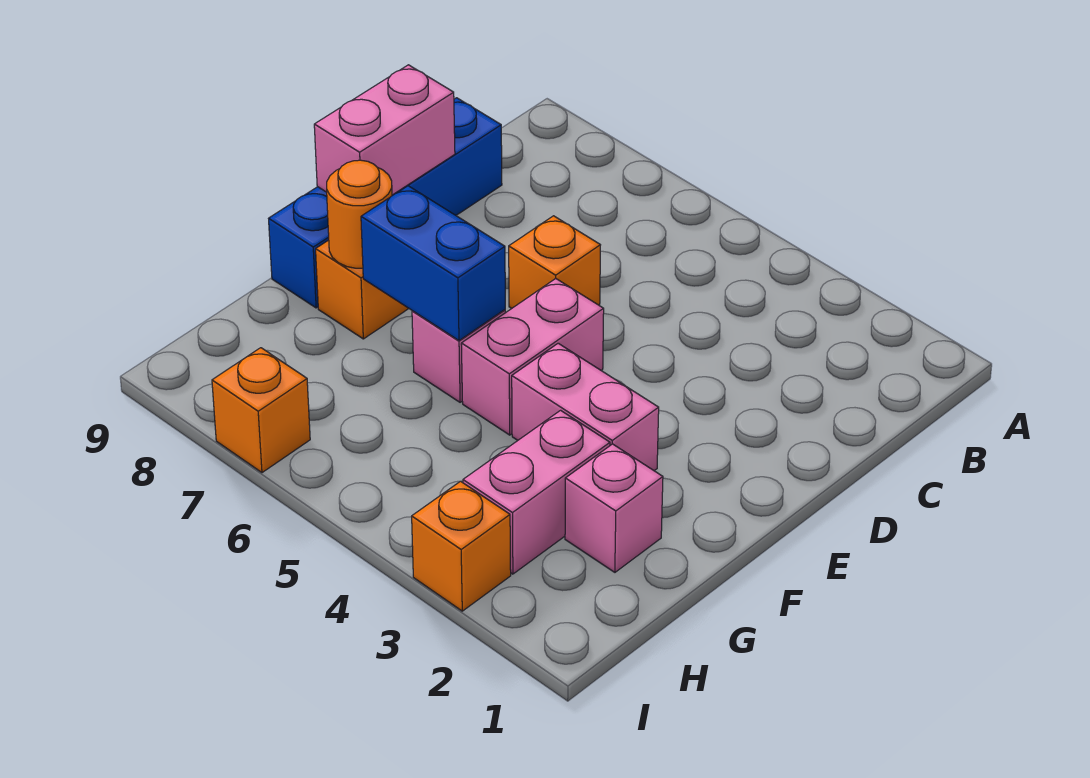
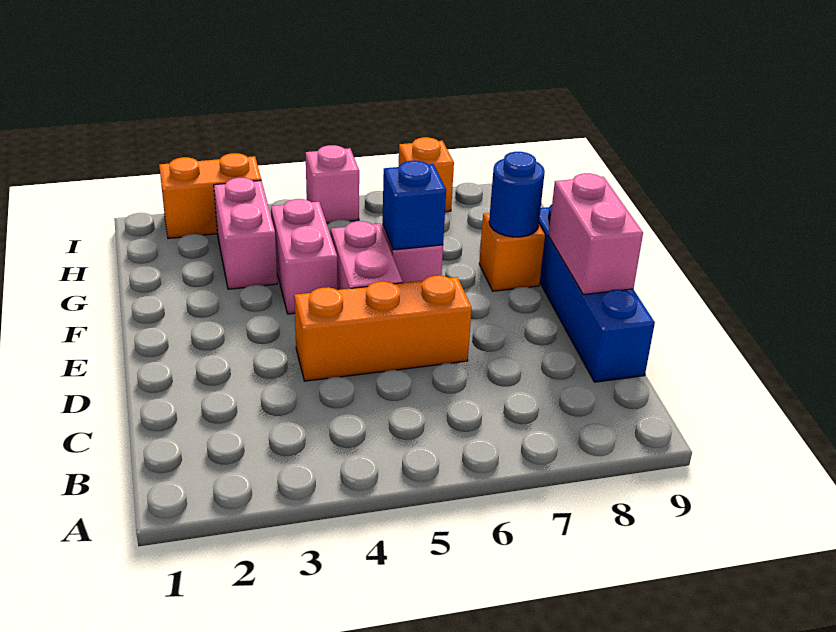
orange brick D6 level 1 -> orange brick D4:D6 level 1
pink brick F3:F4 level 1 -> pink brick F4:G4 level 1
blue brick F6:F7 level 2 -> blue brick F6 level 2
orange round brick F8 level 2 -> blue round brick F8 level 2
pink brick G2 level 1 -> pink brick I5 level 1
orange brick I3 level 1 -> orange brick I2:I3 level 1

